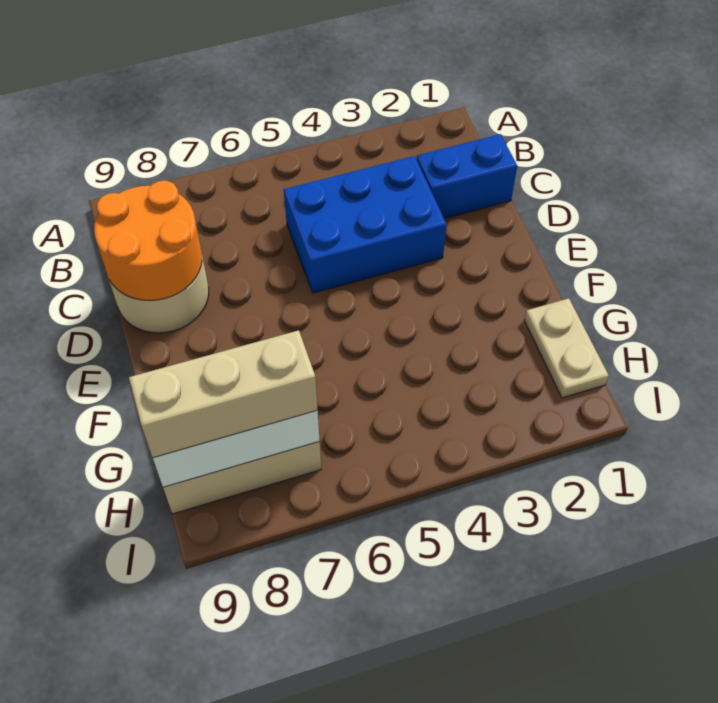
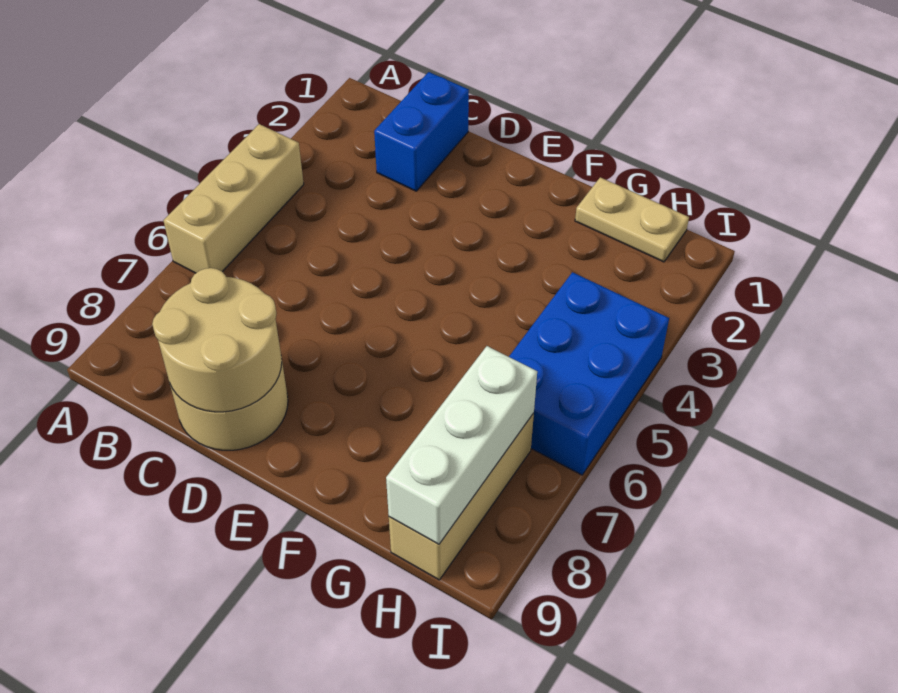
blue brick C3:D5 level 1 -> blue brick H4:I6 level 1
orange round brick C8:D9 level 2 -> tan round brick C8:D9 level 2
tan brick H7:H9 level 3 -> tan brick A4:A6 level 1

